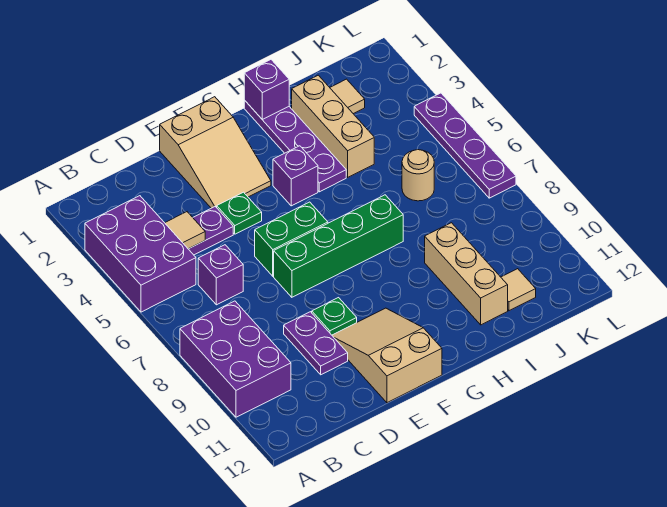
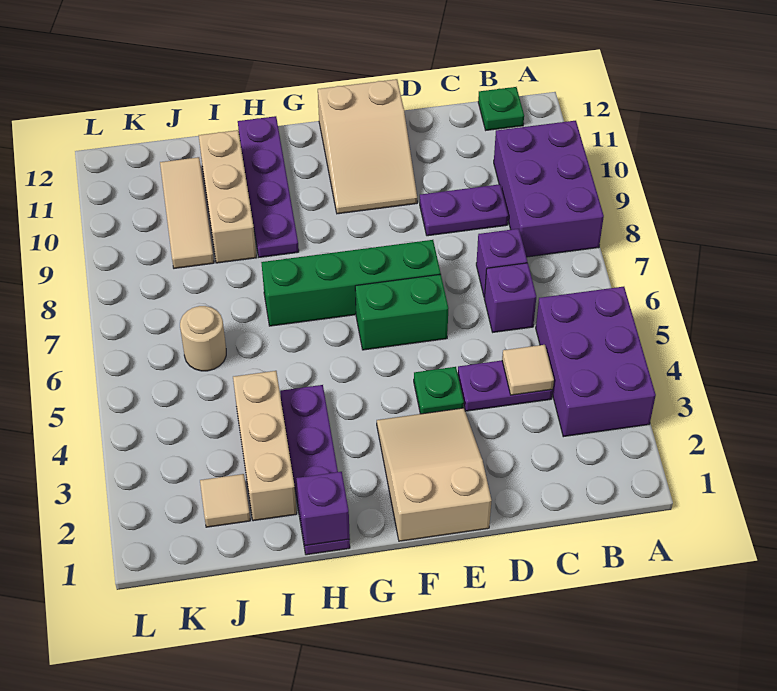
purple plate D9:D10 level 1 -> purple plate C9:D9 level 1
green plate E9 level 1 -> green plate B12 level 1
purple brick G4 level 1 -> purple brick C7 level 1
tan tile J11 level 1 -> tan tile J9:J11 level 1
purple plate L4:L7 level 1 -> purple plate H9:H12 level 1

